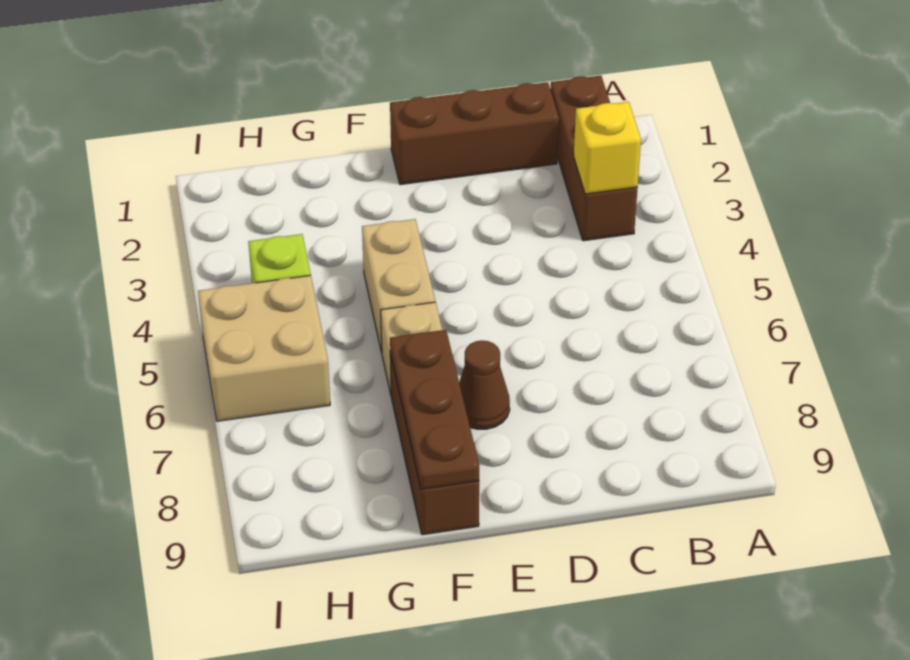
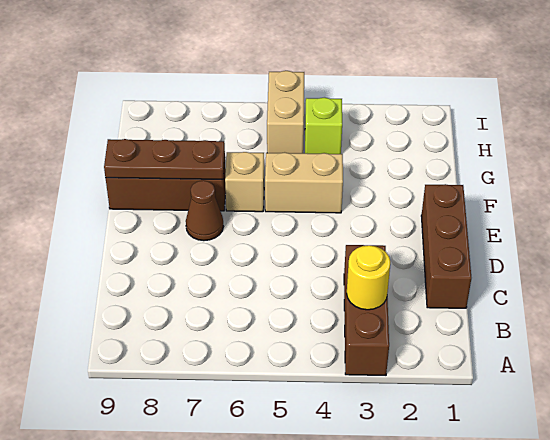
brown brick B1:B3 level 1 -> brown brick A3:C3 level 1
yellow brick B3 level 2 -> yellow round brick B3 level 2
tan brick H5:I6 level 1 -> tan brick H5:I5 level 1

